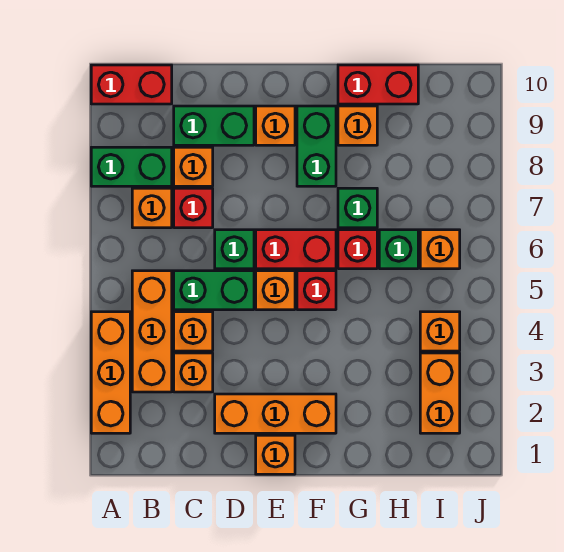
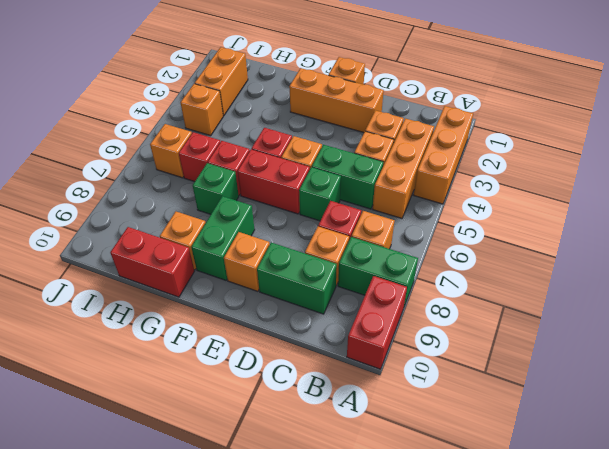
red brick A10:B10 level 1 -> red brick A9:A10 level 1
green brick H6 level 1 -> red brick H6 level 1

